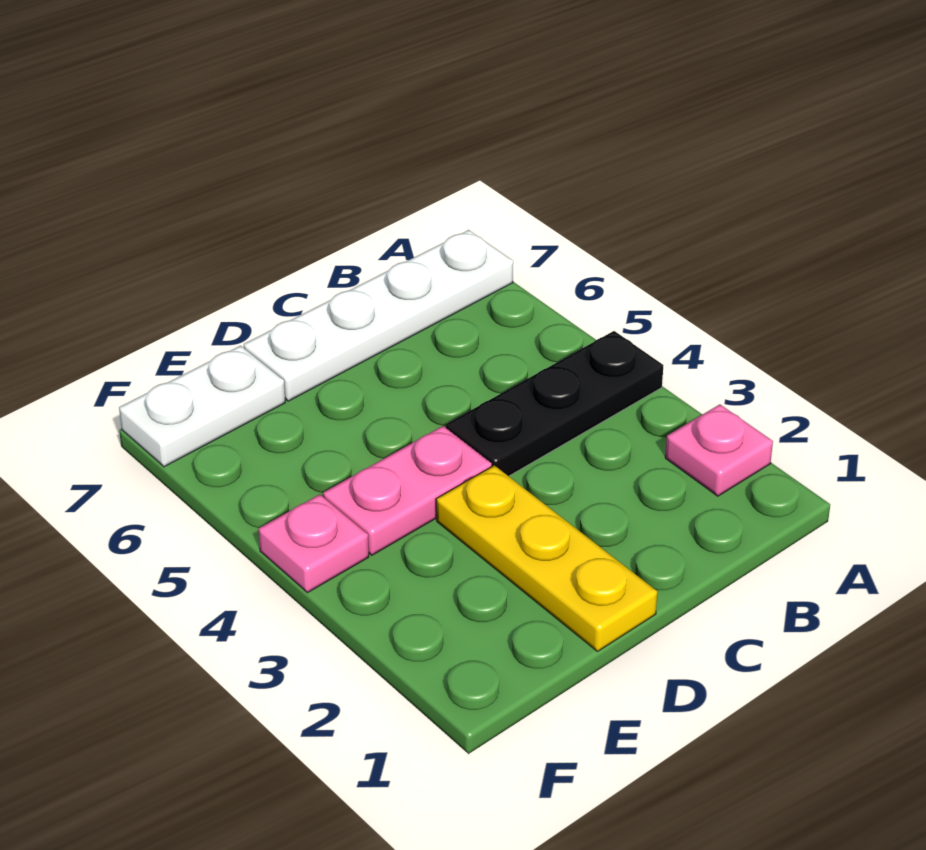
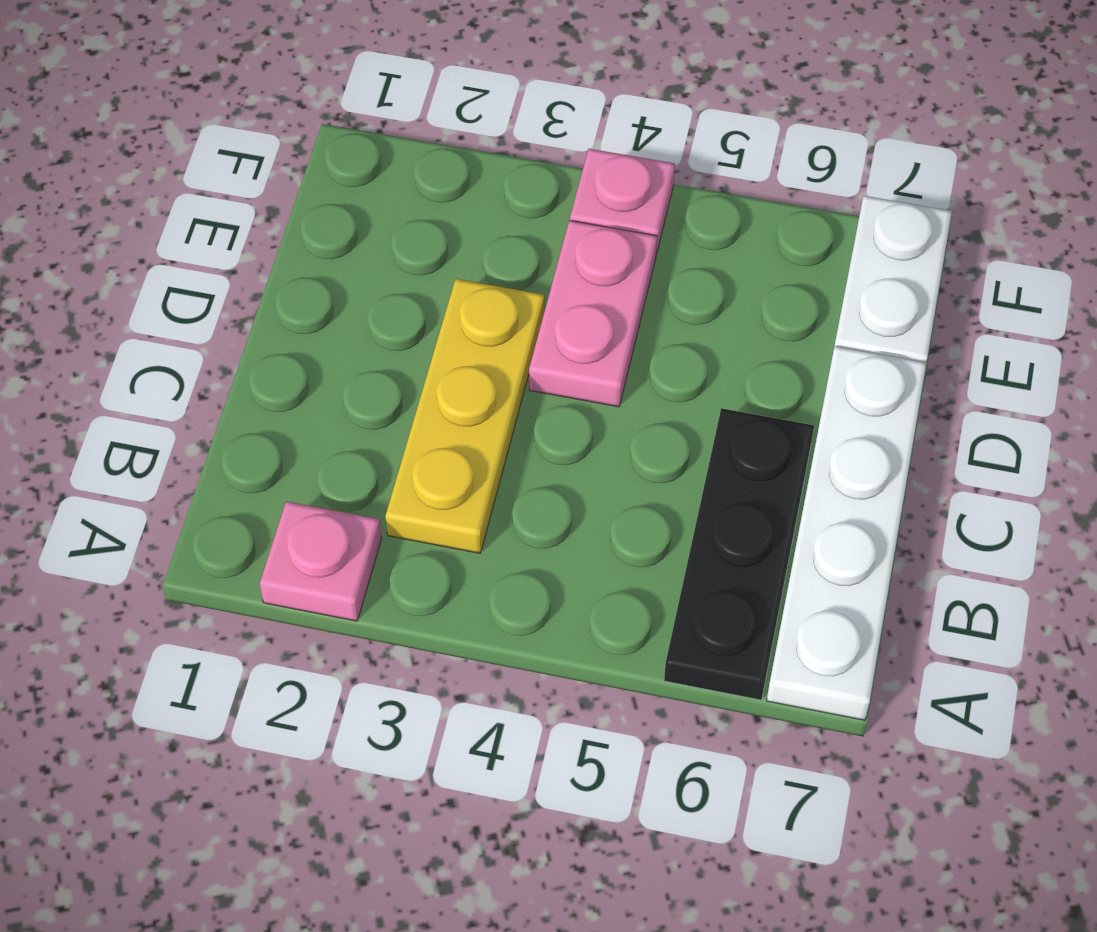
black plate A4:C4 level 1 -> black plate A6:C6 level 1
yellow plate D1:D3 level 1 -> yellow plate B3:D3 level 1

